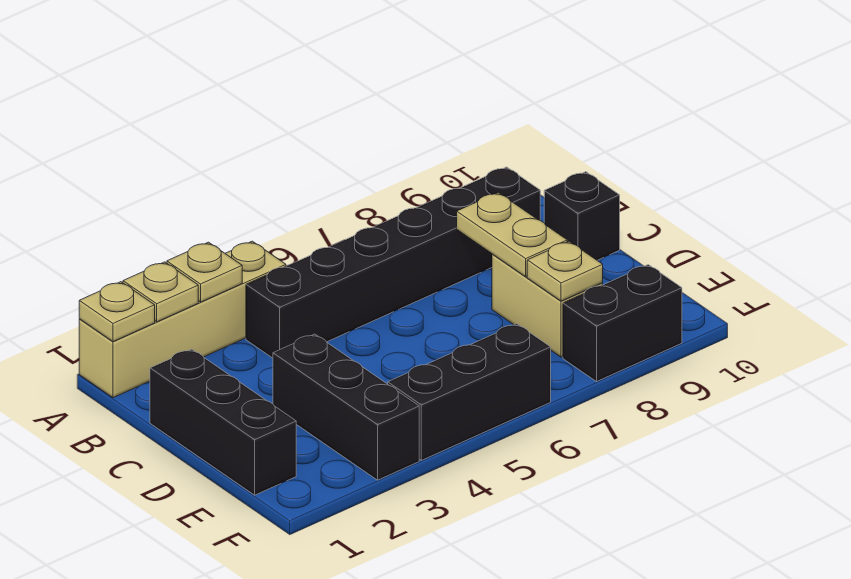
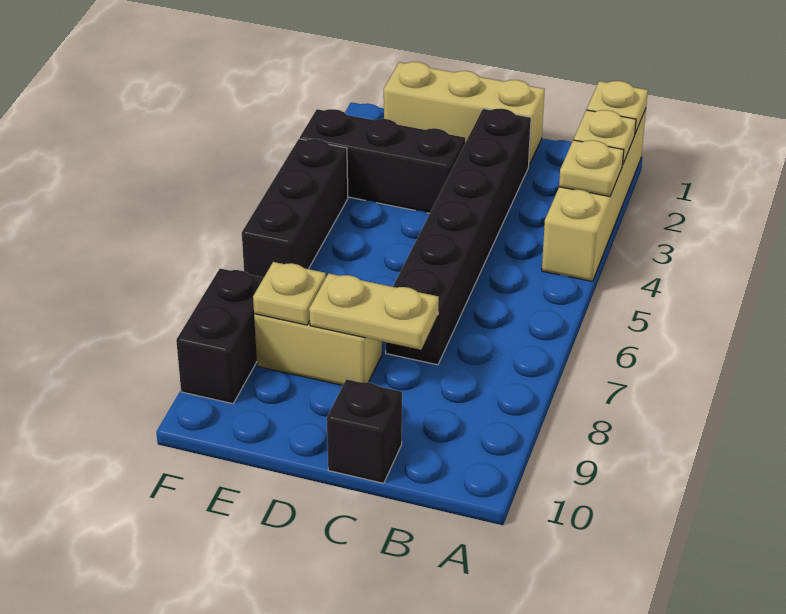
black brick B4:B9 level 1 -> black brick C2:C7 level 1
black brick C1:E1 level 1 -> tan brick C1:E1 level 1

